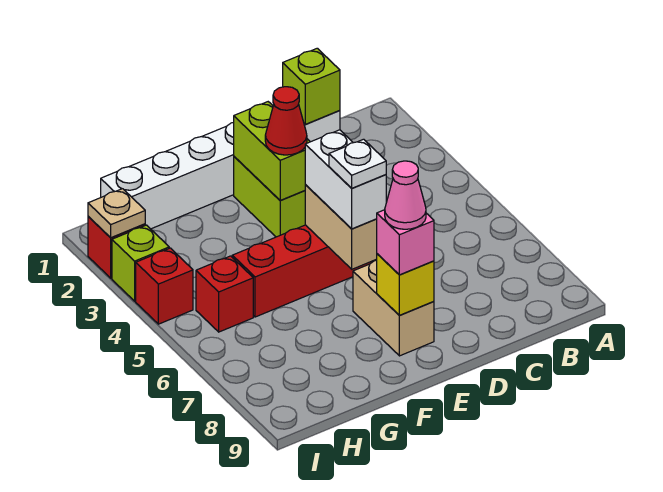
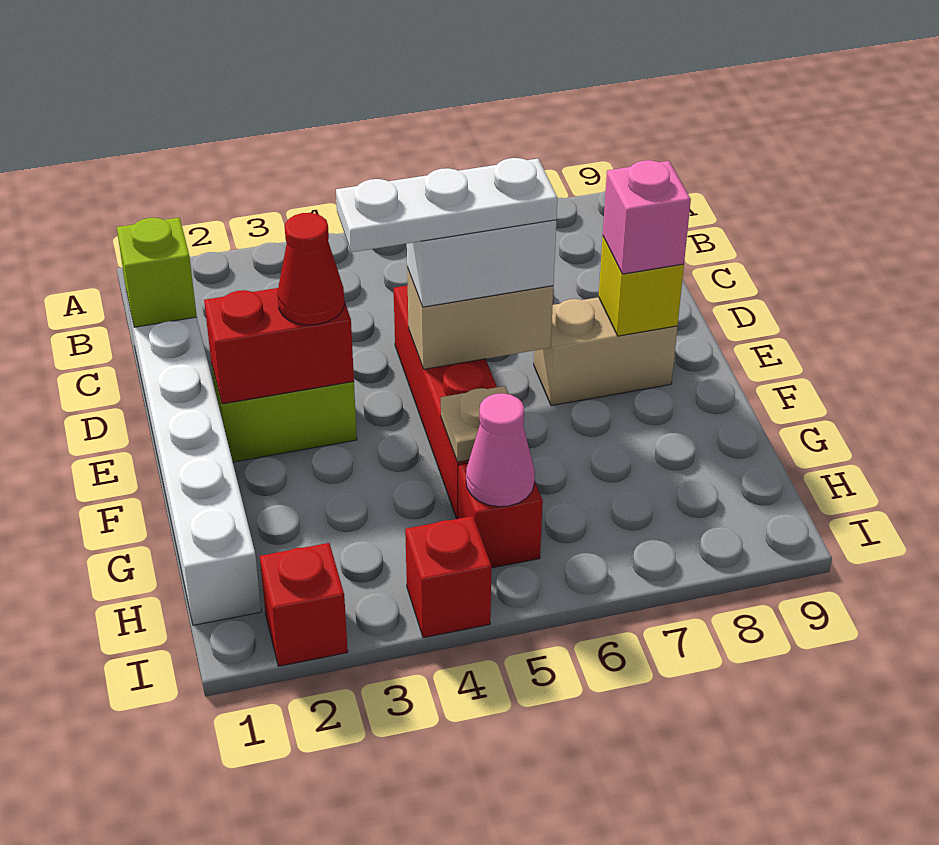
lime brick E2:E3 level 2 -> red brick E2:E3 level 2
white plate E6 level 4 -> white plate E4:E6 level 4
pink cone E8 level 4 -> pink cone H5 level 2
tan plate I2 level 2 -> tan plate G5 level 2
lime brick I3 level 1 -> none

